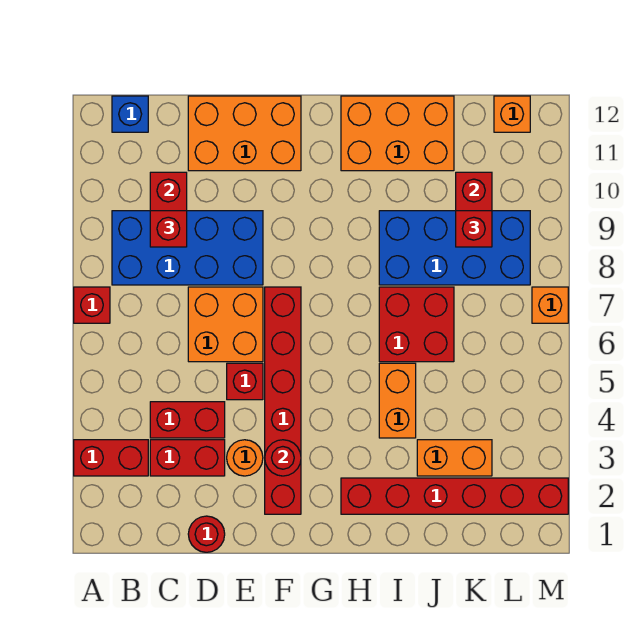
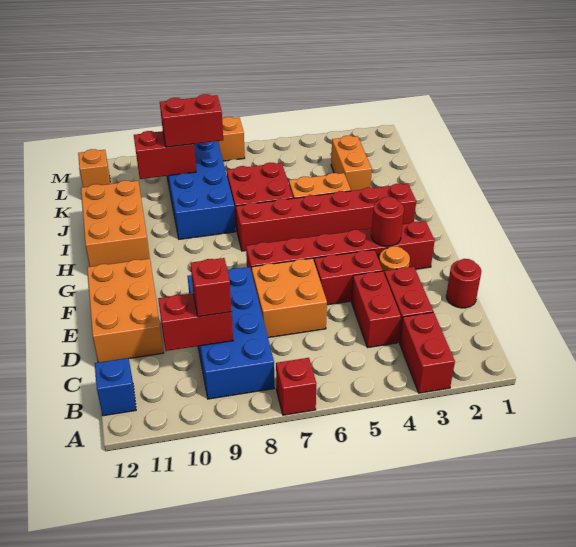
red brick E5 level 1 -> red brick E4:E5 level 1
red brick H2:M2 level 1 -> red brick H2:H7 level 1
red brick K9 level 3 -> red brick K8:K9 level 3

